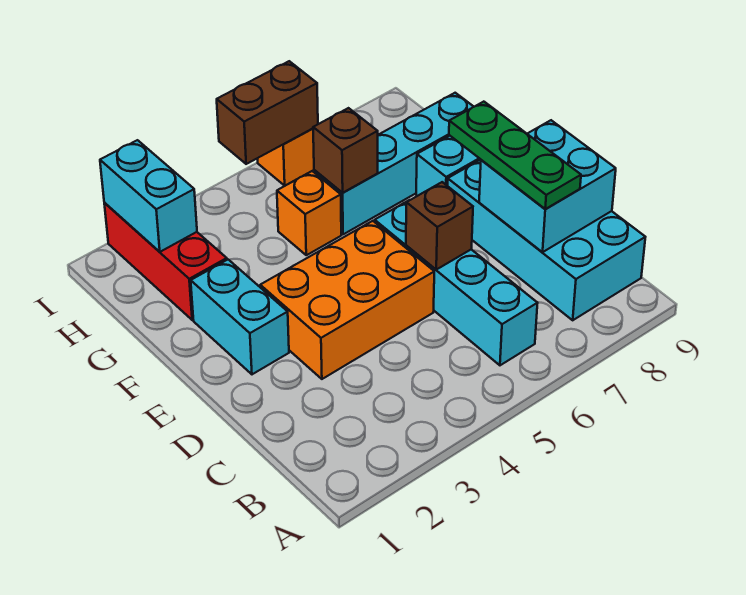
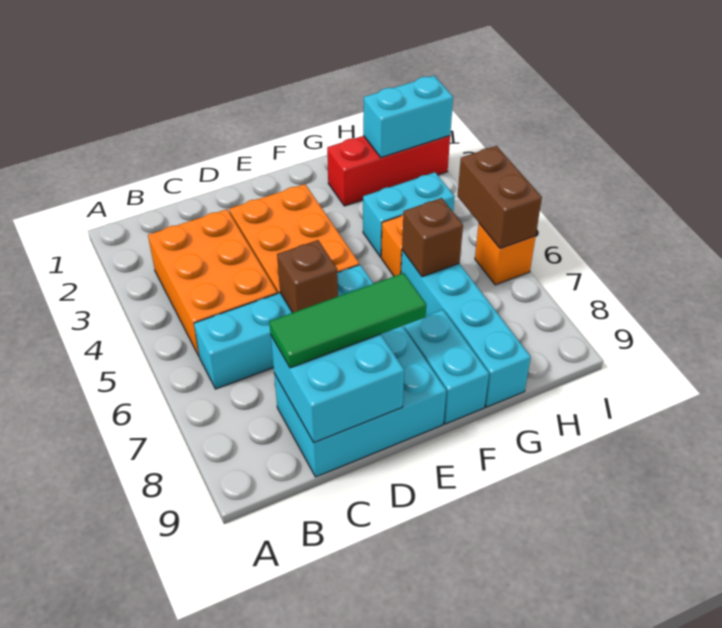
none -> orange brick B3:C5 level 1
cyan brick B8:E9 level 1 -> cyan brick C8:E9 level 1
green plate C8:E8 level 3 -> green tile C8:E8 level 3
cyan brick E2:F2 level 1 -> cyan brick G4:H4 level 1

